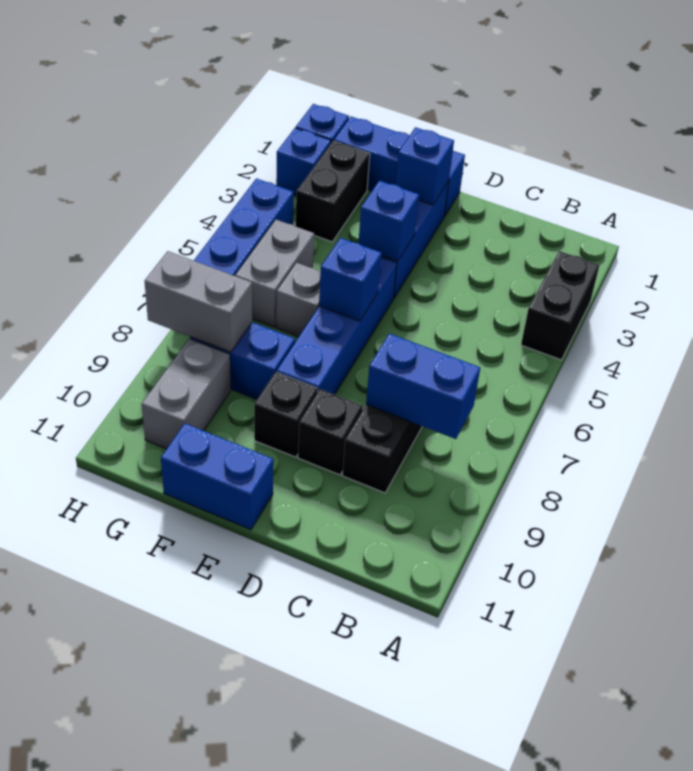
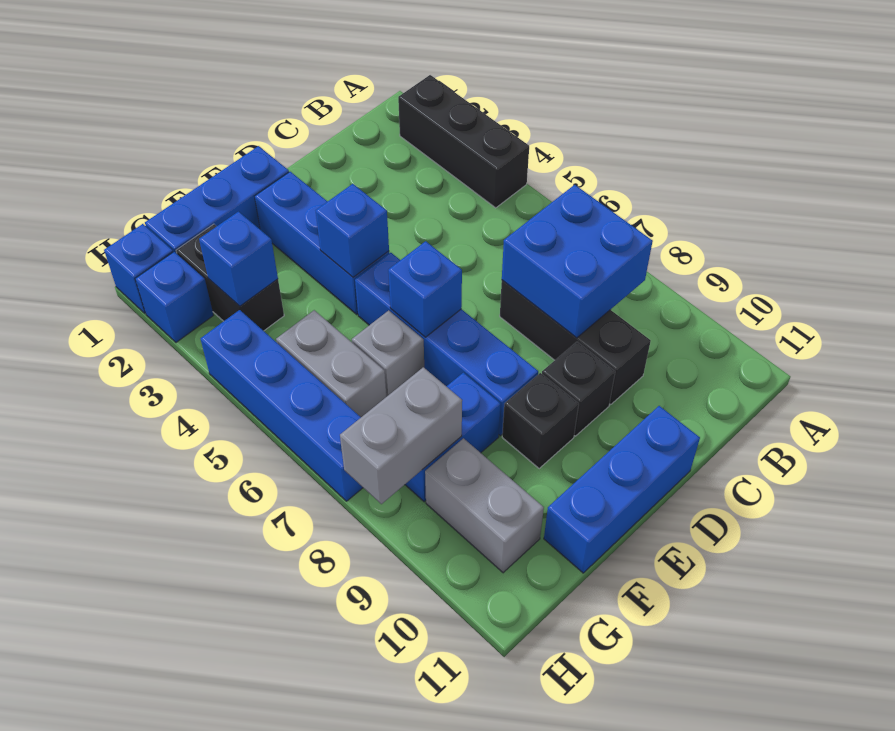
black brick A3:A4 level 1 -> black brick A2:A4 level 1
blue brick B8:C8 level 2 -> blue brick B7:C8 level 2
blue brick E2 level 2 -> blue brick G3 level 2
blue brick E11:F11 level 1 -> blue brick D11:F11 level 1

